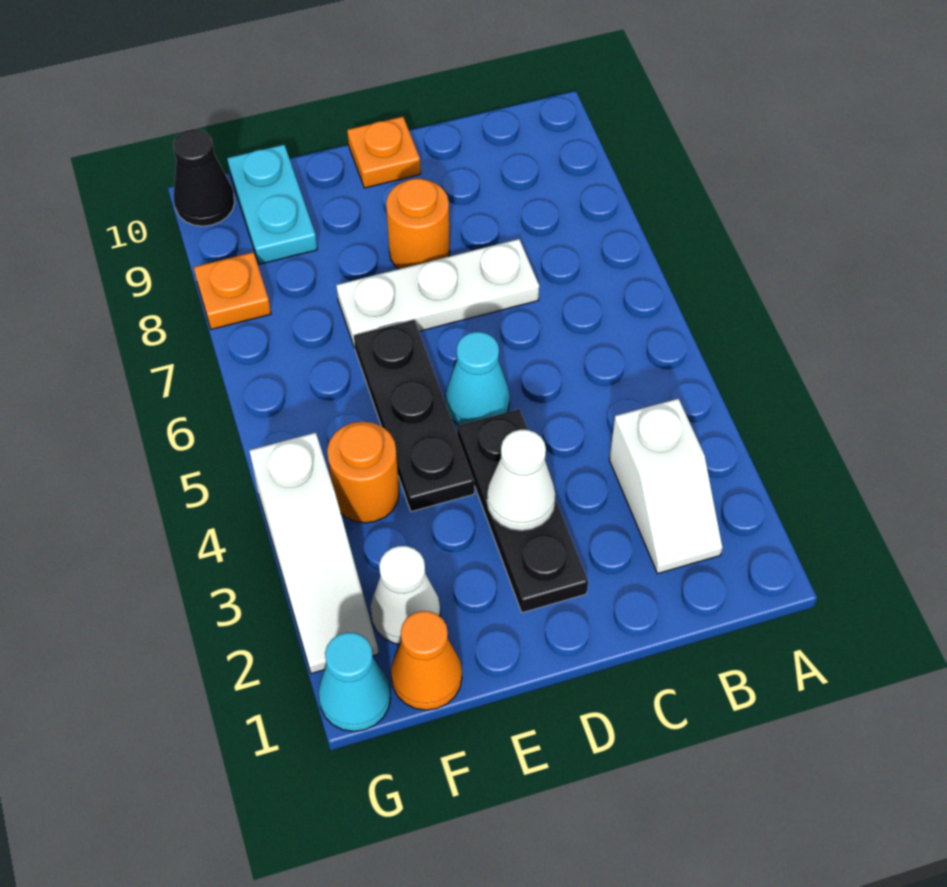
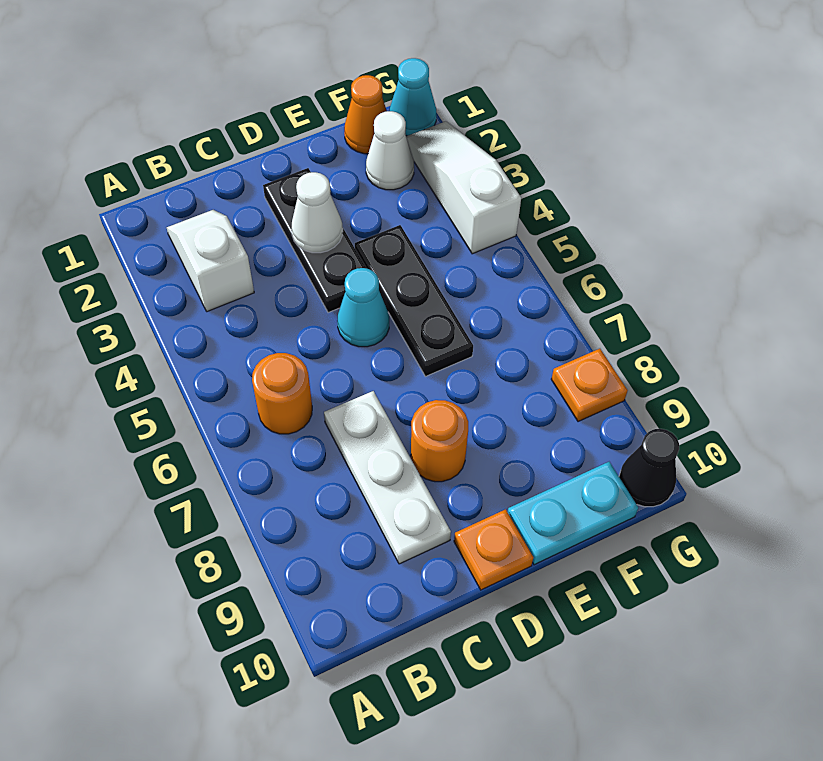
white plate C7:E7 level 1 -> white plate C7:C9 level 1
orange round brick F4 level 1 -> orange round brick B6 level 1
cyan plate F9:F10 level 1 -> cyan plate E10:F10 level 1

